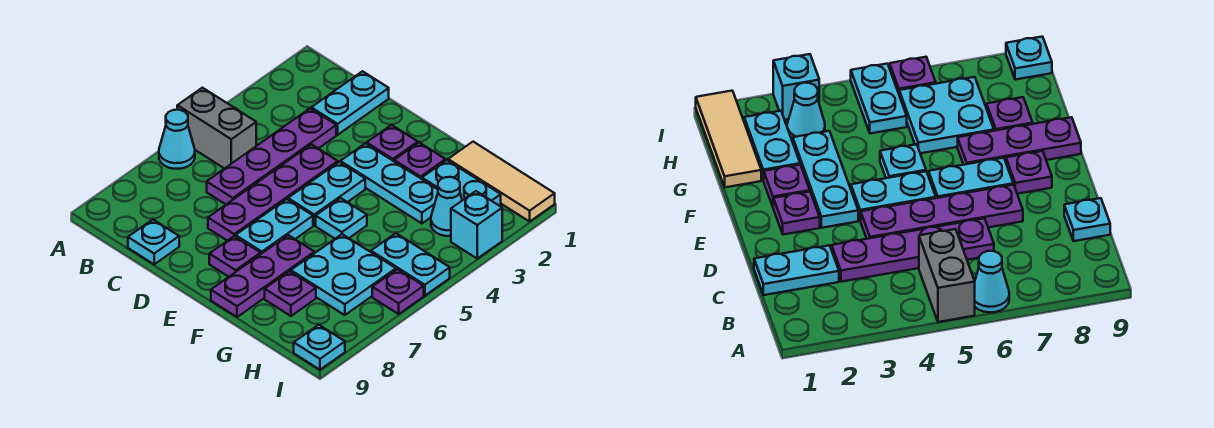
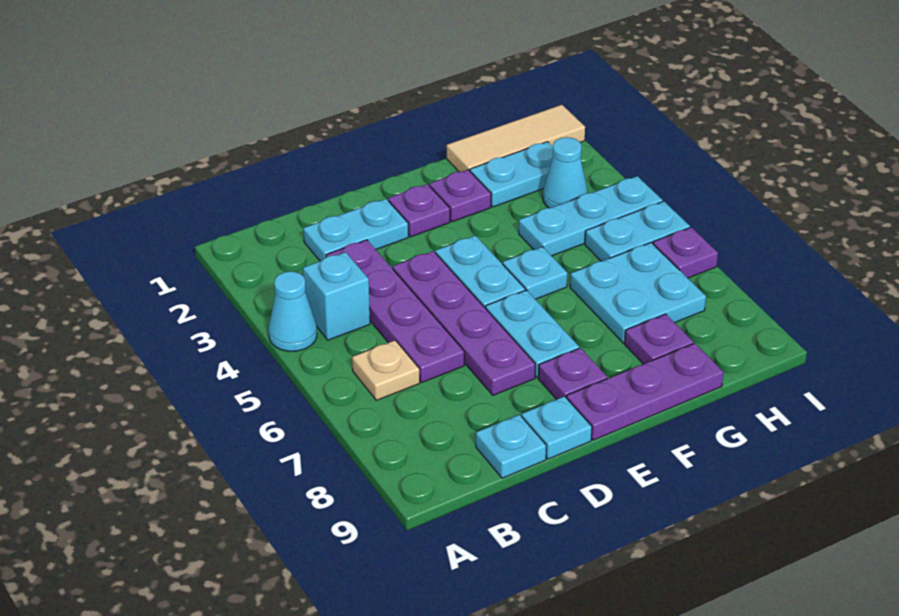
grey brick A5:B5 level 1 -> none
cyan cone A6 level 1 -> cyan cone A4 level 1
none -> tan plate B6 level 1
cyan plate C1:C2 level 1 -> cyan plate C2:D2 level 1
cyan plate E3:G3 level 1 -> cyan plate G4:I4 level 1
purple plate F7:F9 level 1 -> purple plate E9:G9 level 1
cyan brick I3 level 1 -> cyan brick B4 level 1
cyan plate I9 level 1 -> cyan plate D9 level 1

